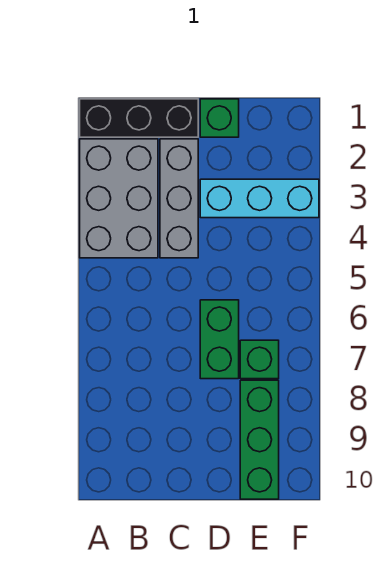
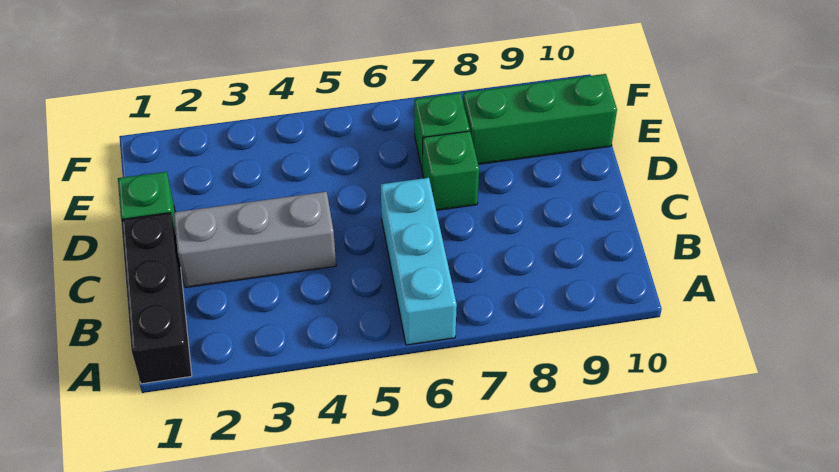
grey brick A2:B4 level 1 -> none
cyan brick D3:F3 level 1 -> cyan brick A6:C6 level 1
green brick D6:D7 level 1 -> green brick D7 level 1

